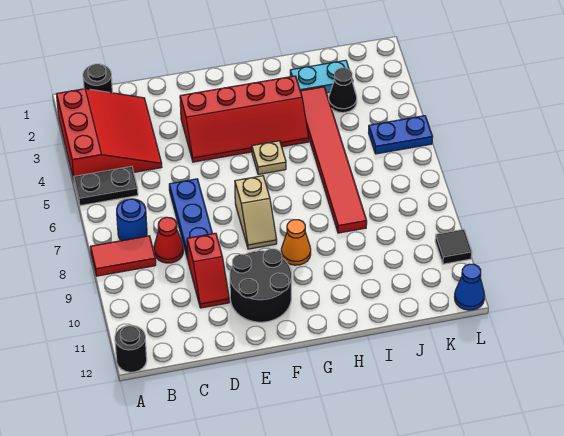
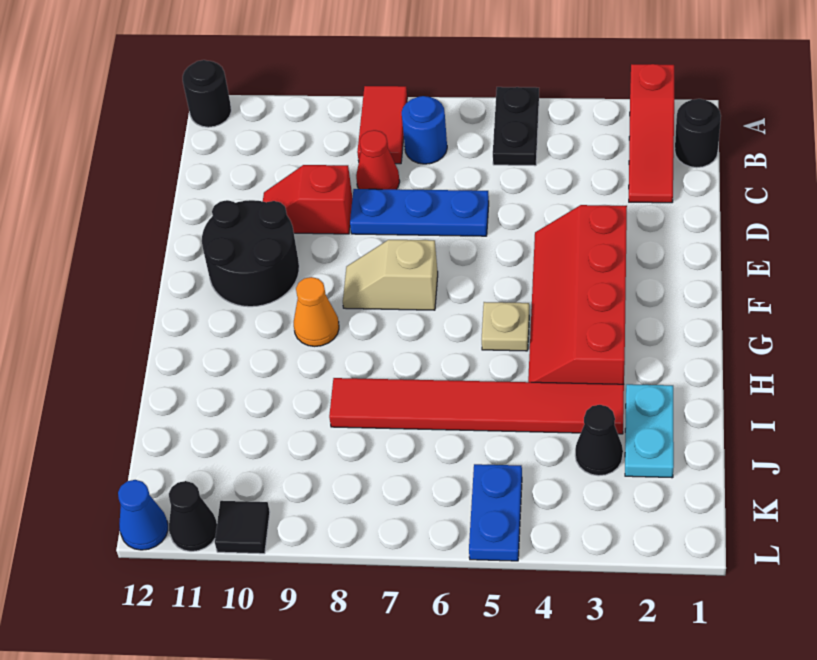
red slope A2:C4 level 1 top A -> red slope A2:C2 level 1 top A
none -> black cone L11 level 1

